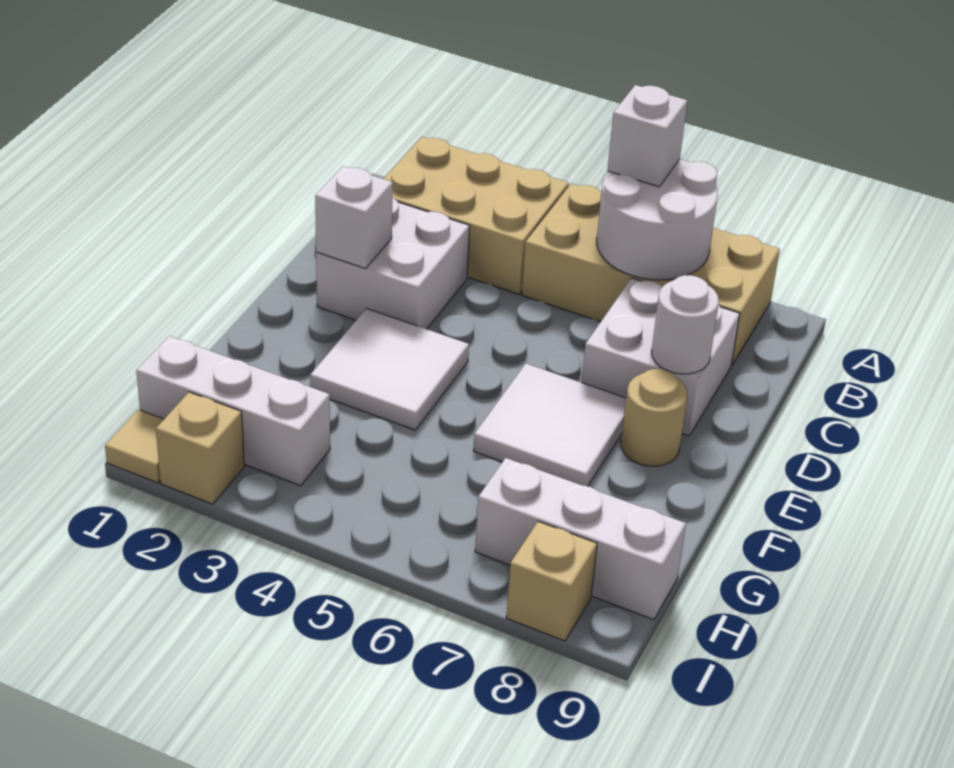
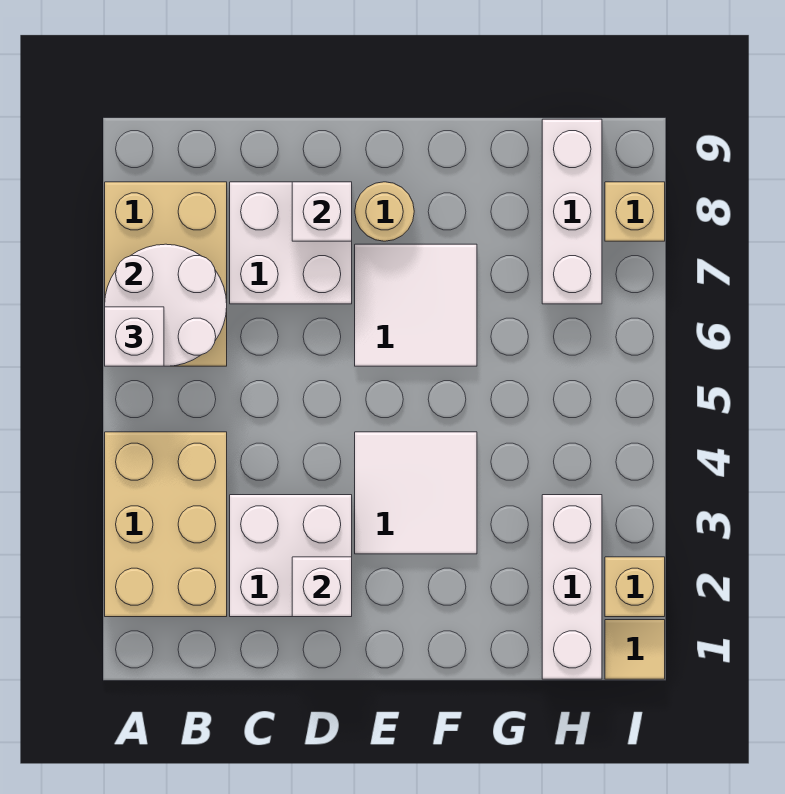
tan brick A5:B8 level 1 -> tan brick A6:B8 level 1
white round brick D8 level 2 -> white brick D8 level 2

